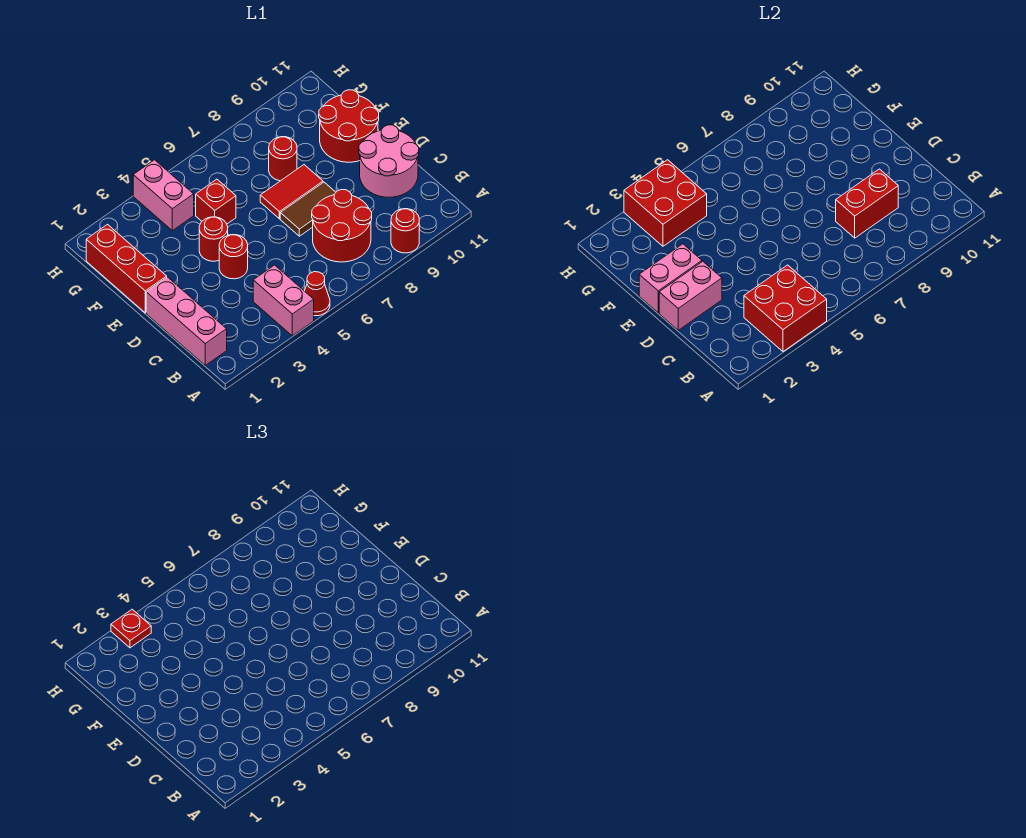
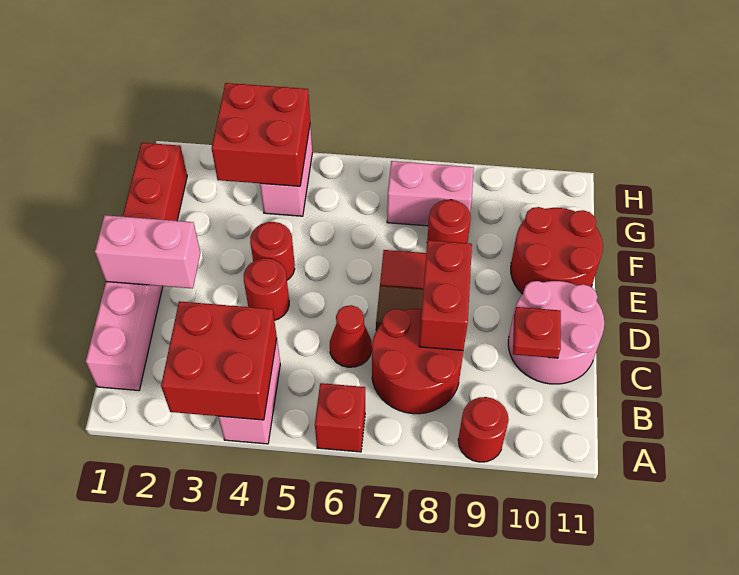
red cone A5 level 1 -> red cone C6 level 1
red brick C8:C9 level 2 -> red brick C8:D8 level 2
pink brick E1:E2 level 2 -> pink brick G7:G8 level 1
red brick F5 level 1 -> red brick A6 level 1
red plate H3 level 3 -> red plate C10 level 2

